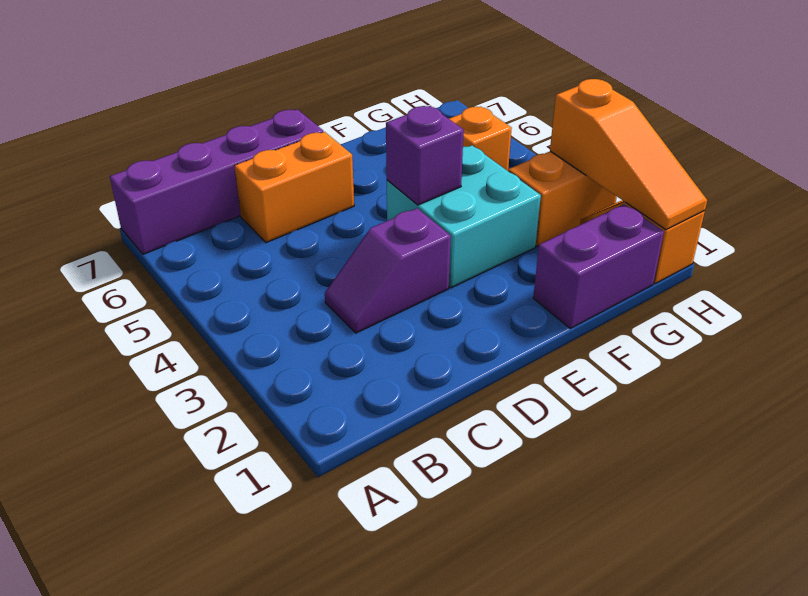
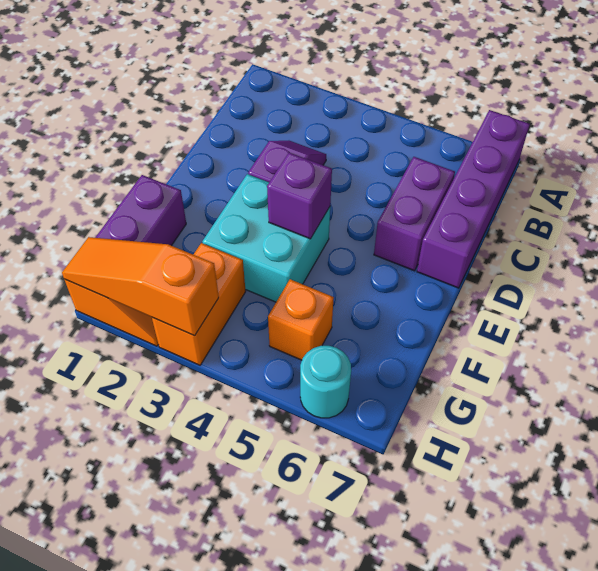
orange brick C6:D6 level 1 -> purple brick C6:D6 level 1
none -> cyan round brick H6 level 1

